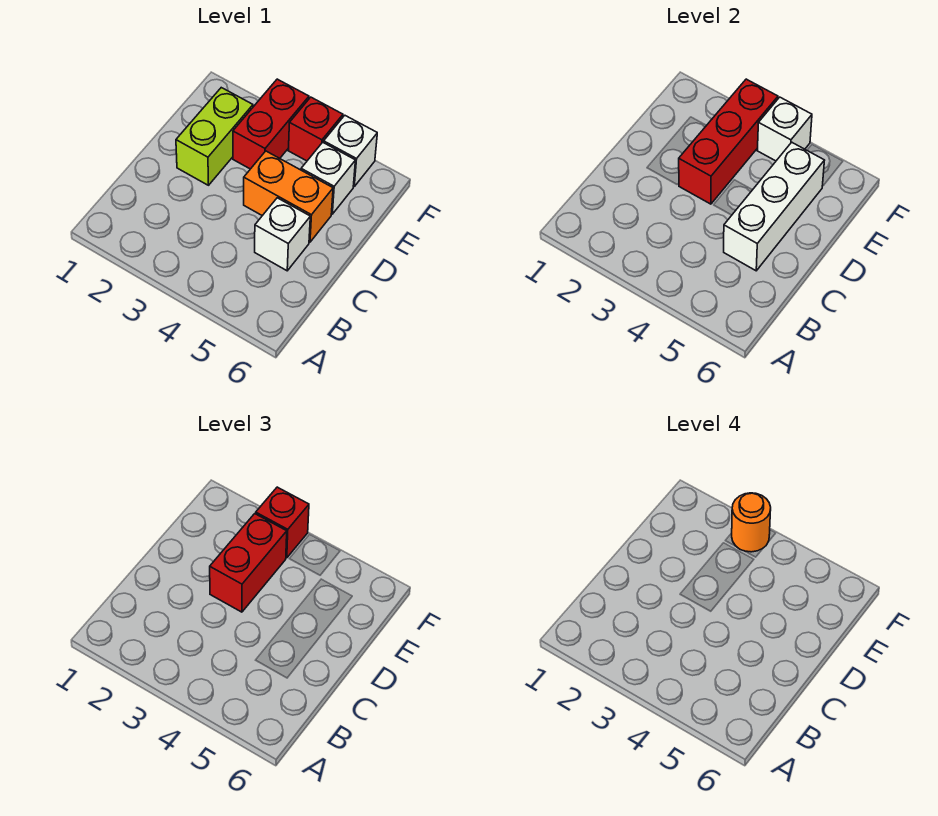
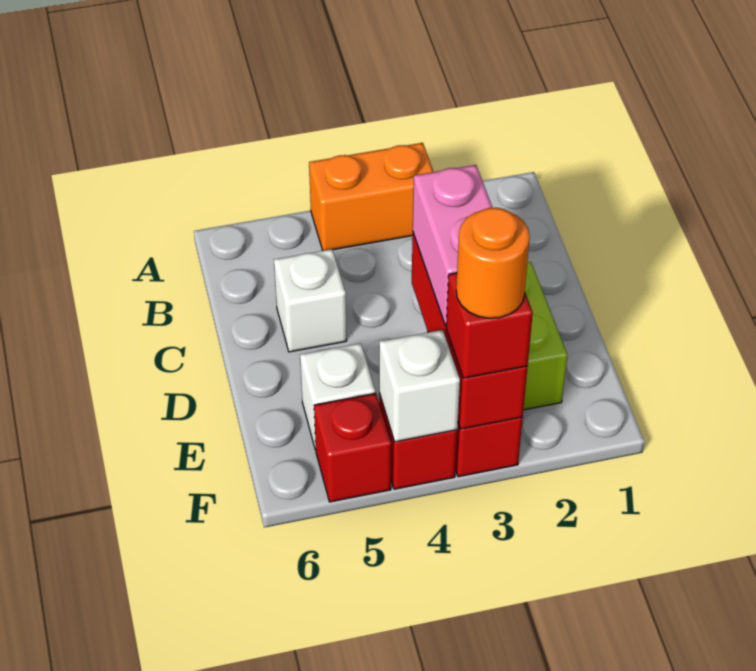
white brick C5:E5 level 2 -> none
red brick D3:E3 level 3 -> pink brick D3:E3 level 3
orange brick D4:D5 level 1 -> orange brick A3:A4 level 1
white brick F5 level 1 -> red brick F5 level 1

